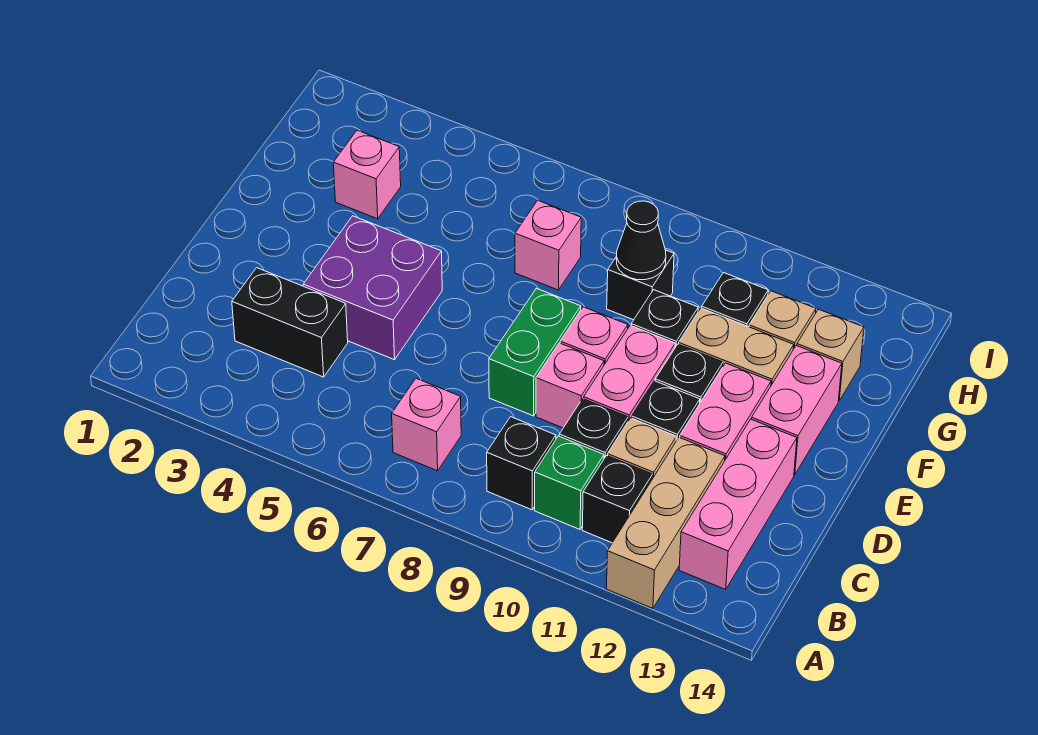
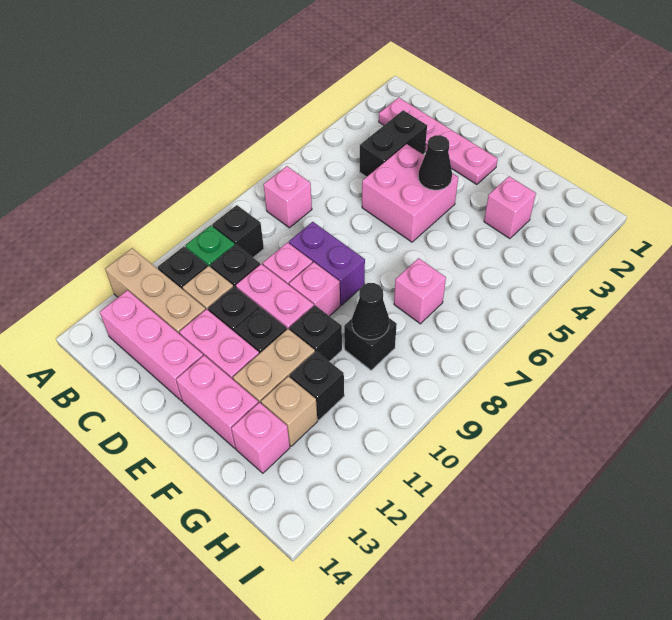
none -> pink plate B2:E2 level 1
purple brick D4:E5 level 1 -> pink brick D4:E5 level 1
green brick D8:E8 level 1 -> purple brick D8:E8 level 1
none -> black cone E4 level 2
tan brick G13 level 1 -> pink brick G13 level 1

